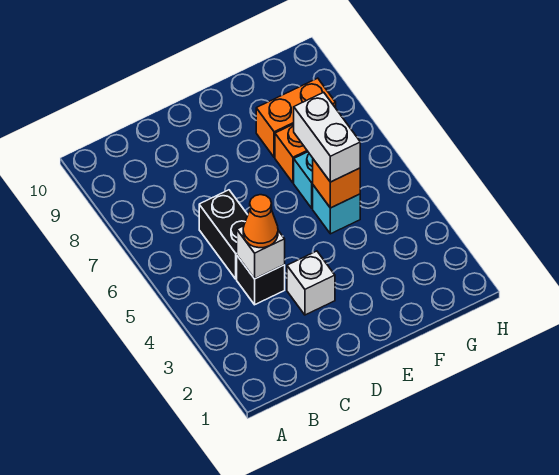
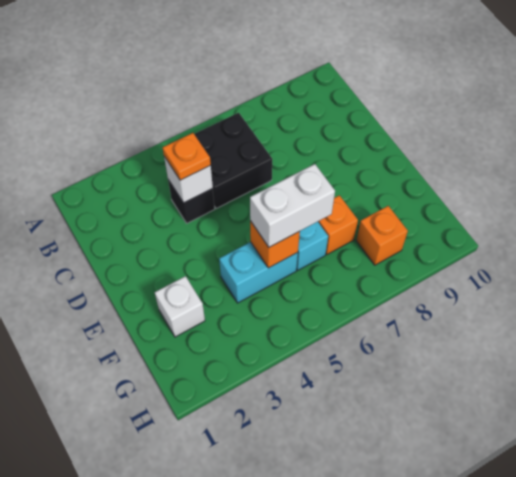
orange cone C4 level 3 -> orange plate C4 level 3
black brick C5:C6 level 1 -> black brick B5:C6 level 1
white brick D3 level 1 -> white brick F2 level 1
cyan brick F5 level 1 -> cyan brick F4:F5 level 1
orange brick F8:G8 level 1 -> orange brick G8 level 1

